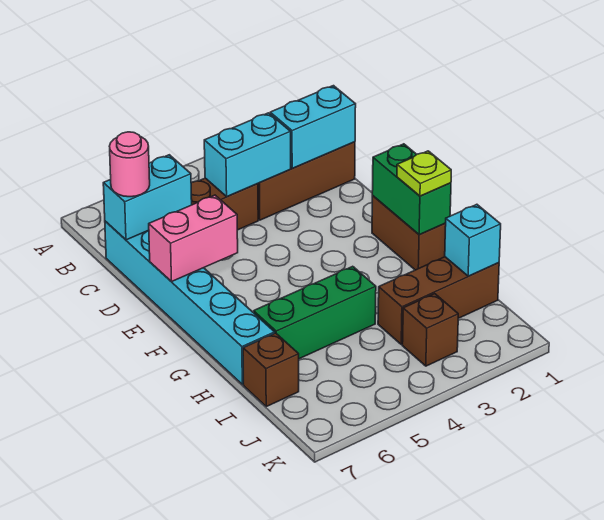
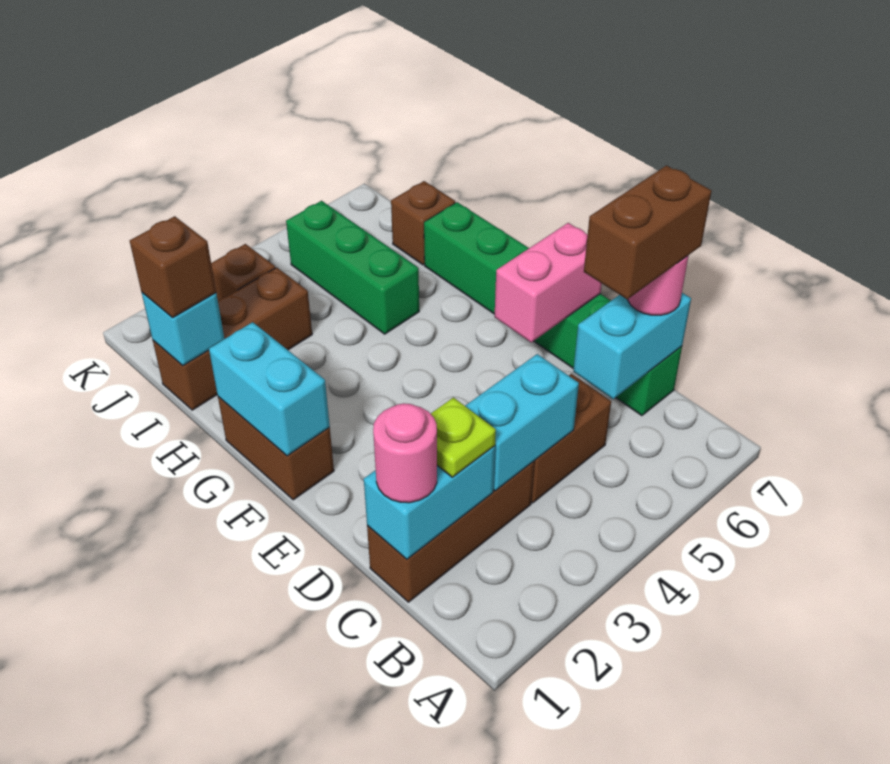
none -> pink round brick C1 level 3
none -> brown brick C6:C7 level 4
cyan brick C7:H7 level 1 -> green brick C7:H7 level 1
green brick F1:G1 level 2 -> cyan brick F1:G1 level 2
lime plate G1 level 3 -> lime plate C2 level 3
green brick H4:H6 level 1 -> green brick H5:J5 level 1
none -> brown brick I1 level 3

